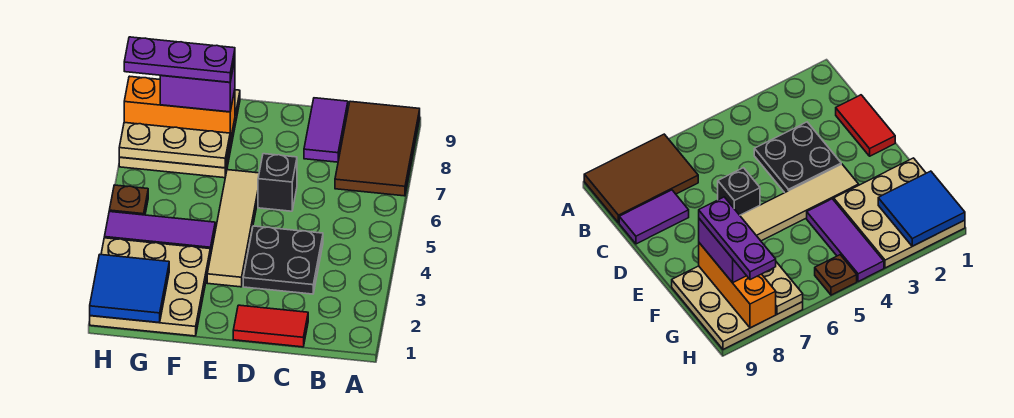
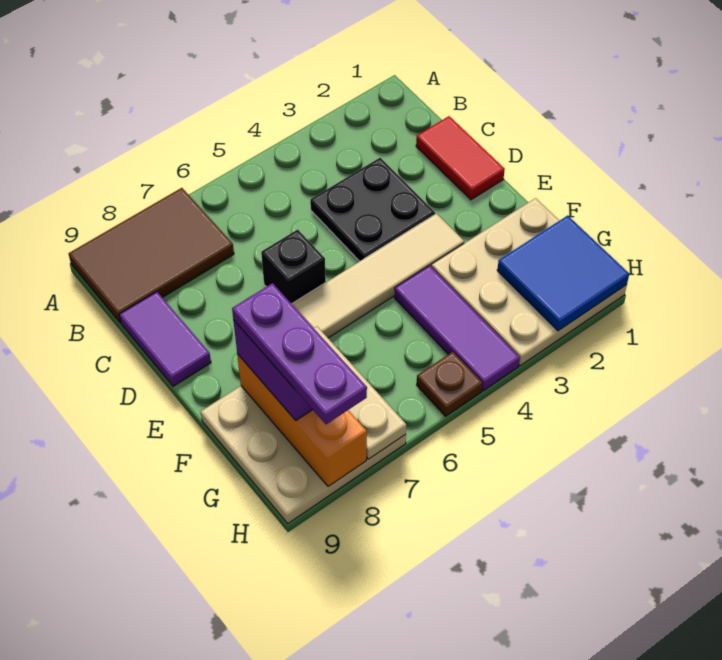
purple tile C8:C9 level 1 -> purple tile C9:D9 level 1

